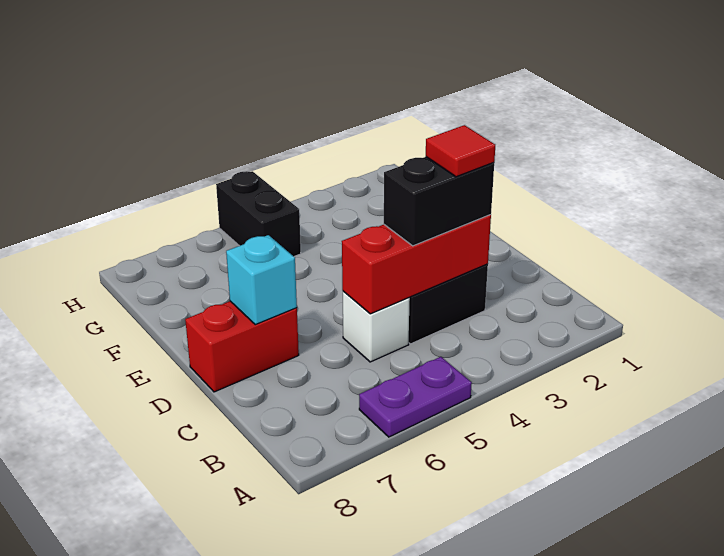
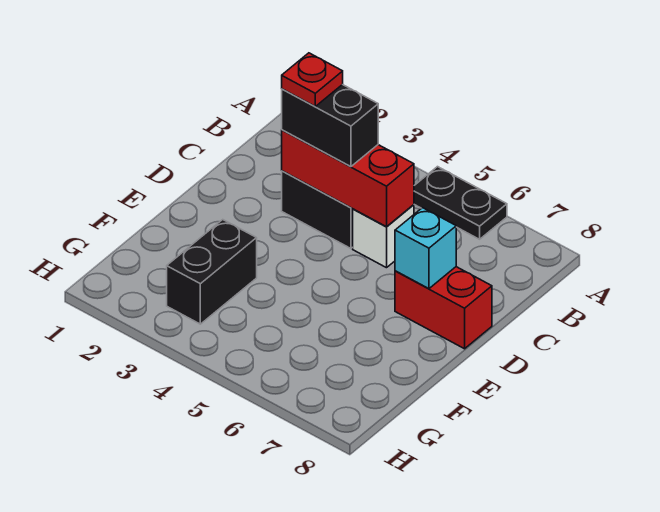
purple plate A5:A6 level 1 -> black plate A5:A6 level 1
red tile C3 level 4 -> red plate C3 level 4
black brick G5:H5 level 1 -> black brick F3:G3 level 1

